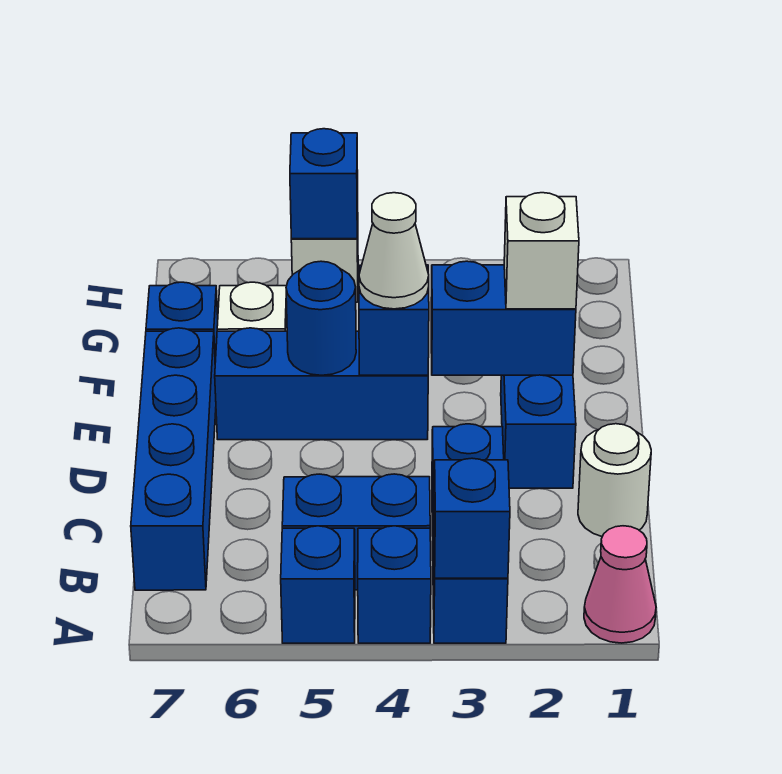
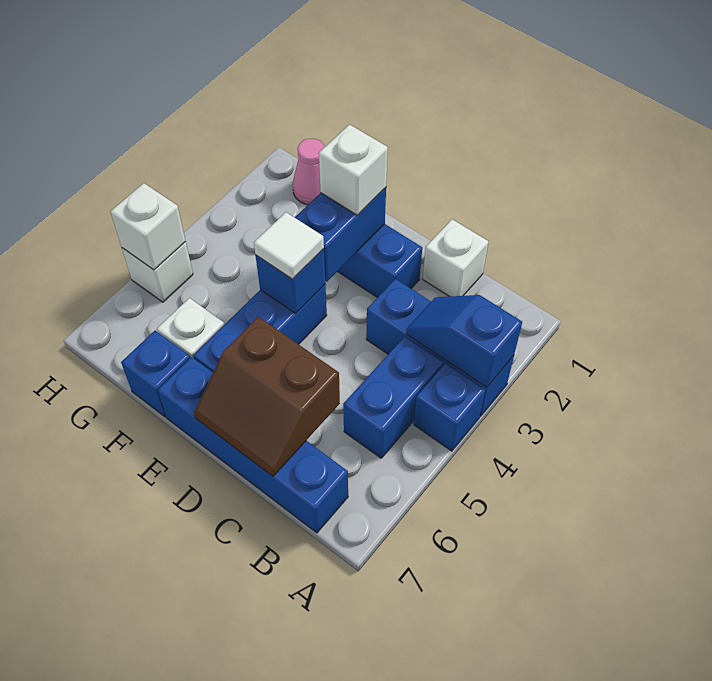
pink cone A1 level 1 -> pink cone G1 level 1
blue brick A5 level 1 -> none
white round brick C1 level 1 -> white brick C1 level 1
none -> brown slope C6:D7 level 2 top 6
white cone E4 level 3 -> white tile E4 level 3
blue round brick E5 level 2 -> none
blue brick H5 level 2 -> white brick H5 level 2

